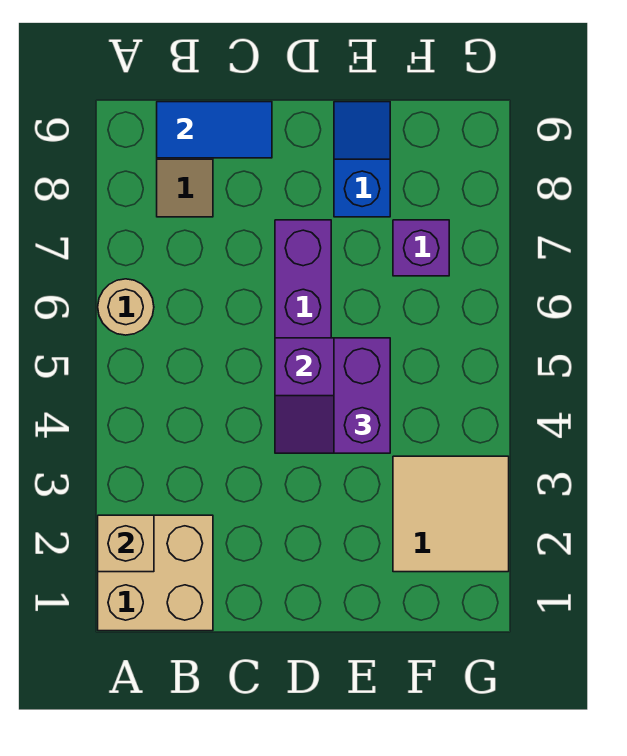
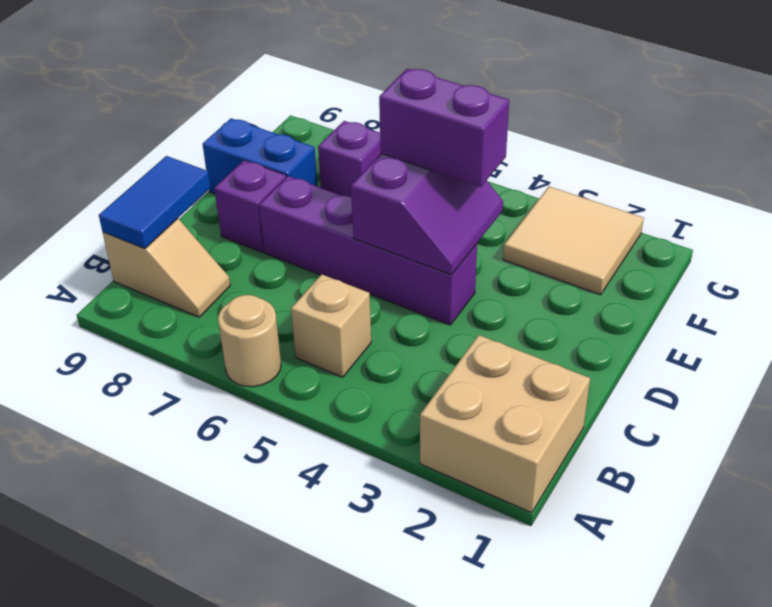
tan brick A2 level 2 -> tan brick B5 level 1
none -> purple brick D8 level 1
blue slope E8:E9 level 1 top 8 -> blue brick E8:E9 level 1

